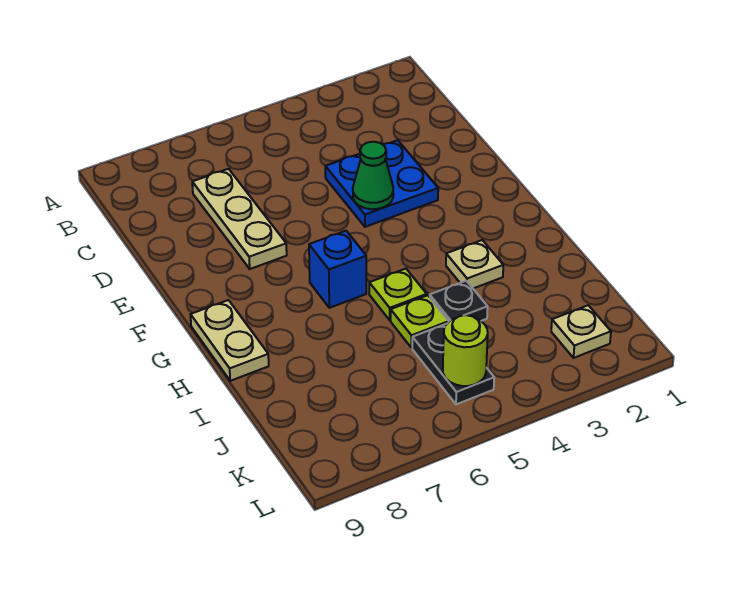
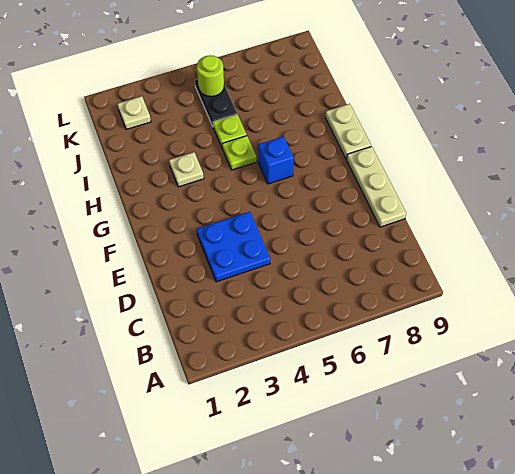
tan plate C7:E7 level 1 -> tan plate D9:F9 level 1
green cone E4 level 2 -> none
black plate I4 level 1 -> none

